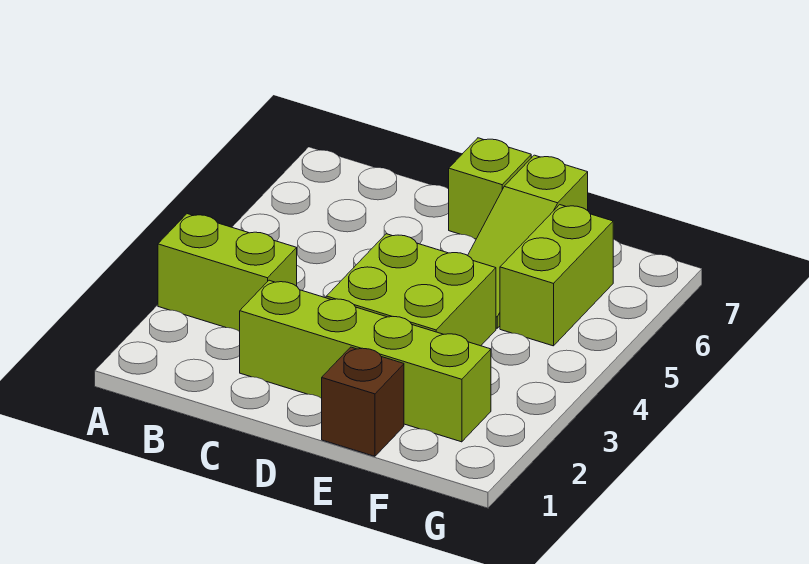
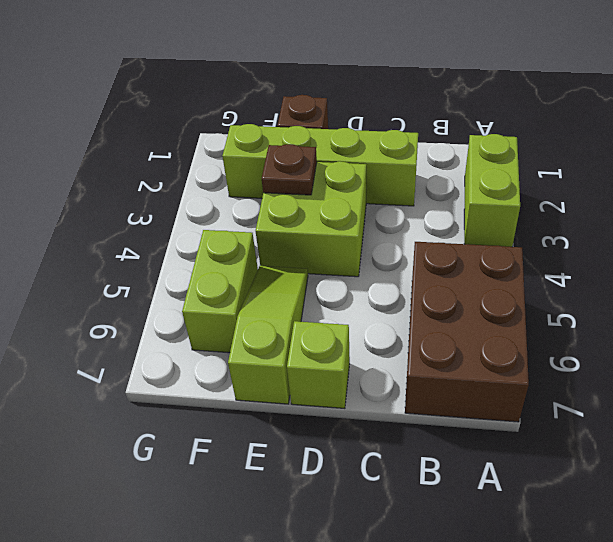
lime brick A3:B3 level 1 -> lime brick A2:A3 level 1
none -> brown brick A5:B7 level 1
none -> brown plate E3 level 2

